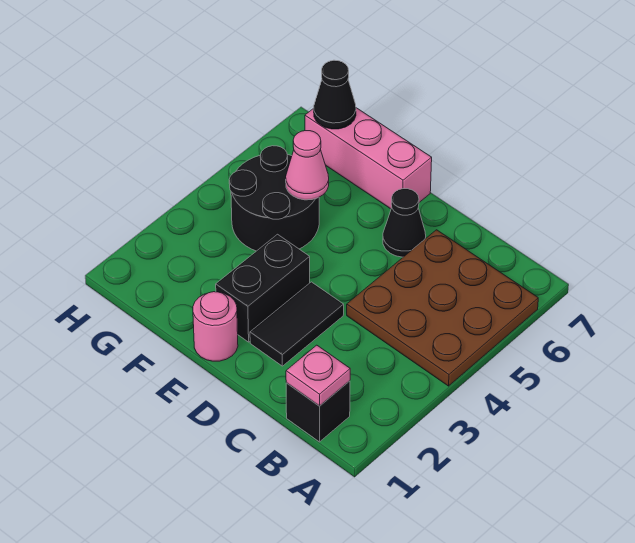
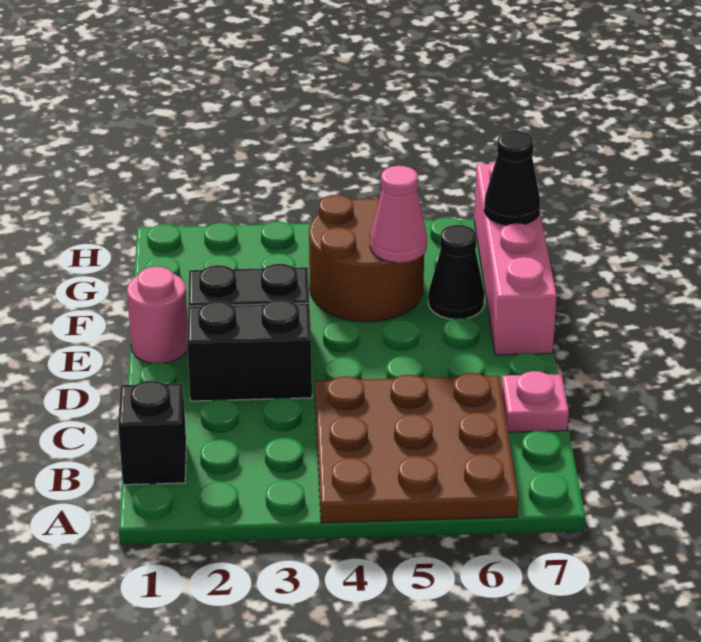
pink plate B1 level 2 -> pink plate C7 level 1
black tile D2:D3 level 1 -> black brick D2:D3 level 1
black cone D6 level 1 -> black cone F6 level 1
pink brick E7:G7 level 1 -> pink brick E7:H7 level 1
black round brick F4:G5 level 1 -> brown round brick F4:G5 level 1

